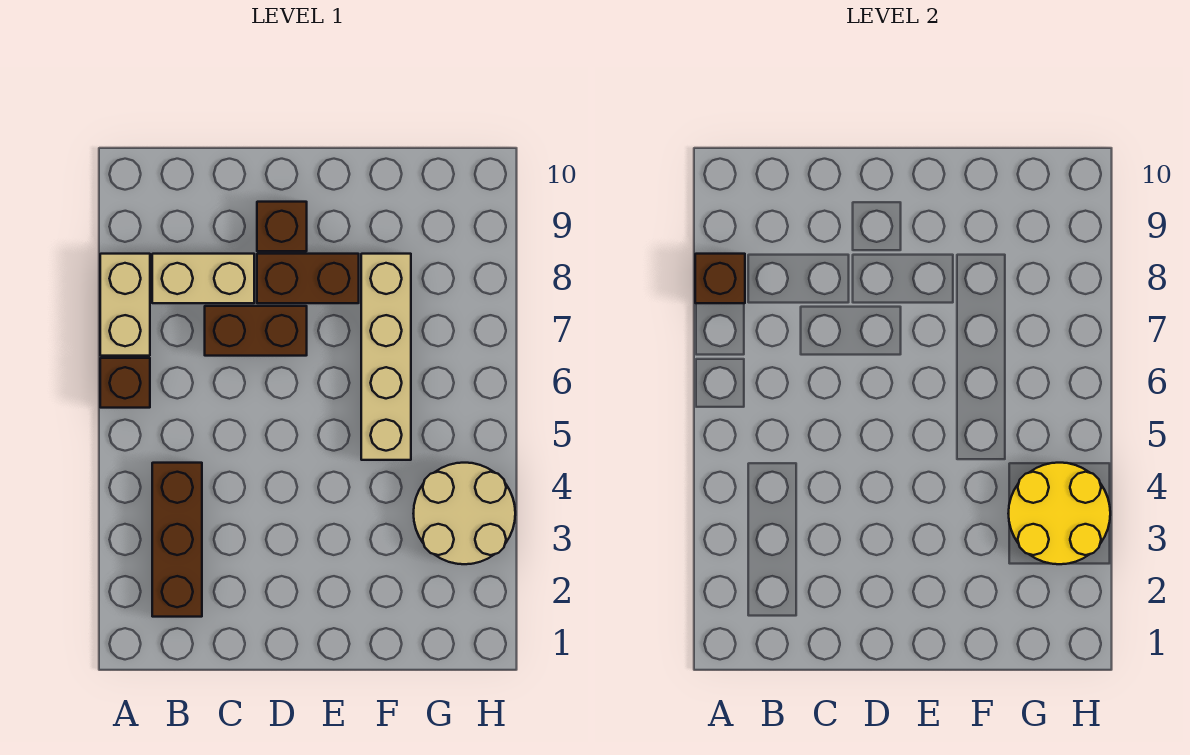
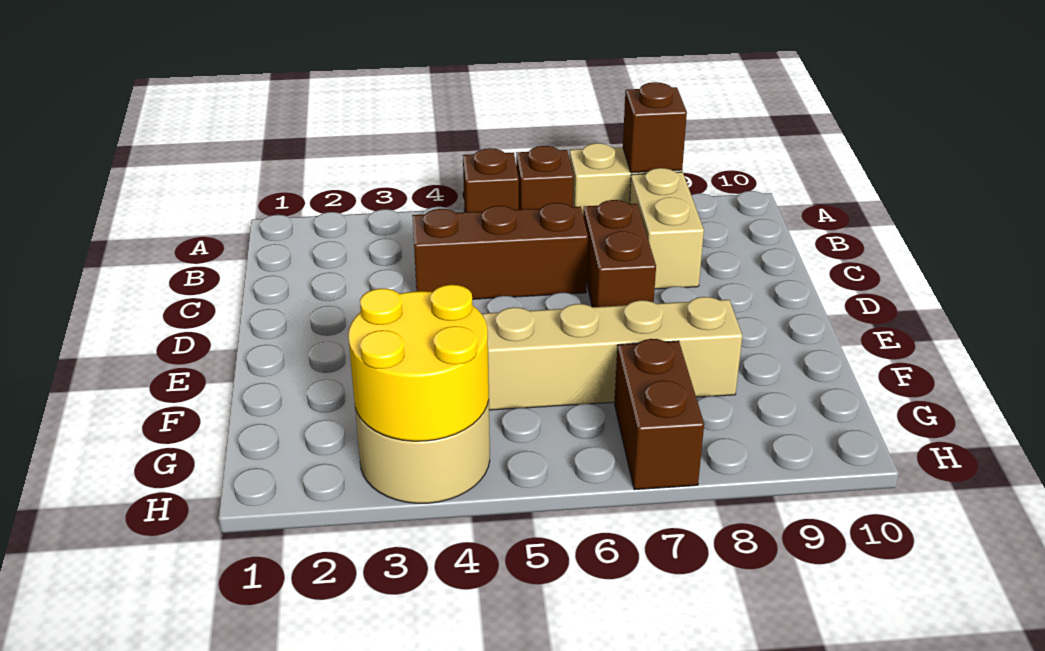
brown brick B2:B4 level 1 -> brown brick C4:C6 level 1
brown brick D8:E8 level 1 -> brown brick G7:H7 level 1
brown brick D9 level 1 -> brown brick A5 level 1

